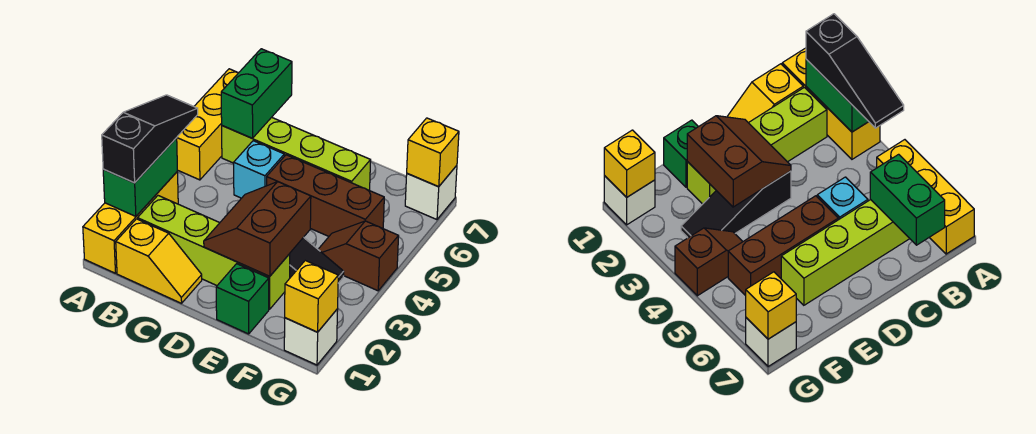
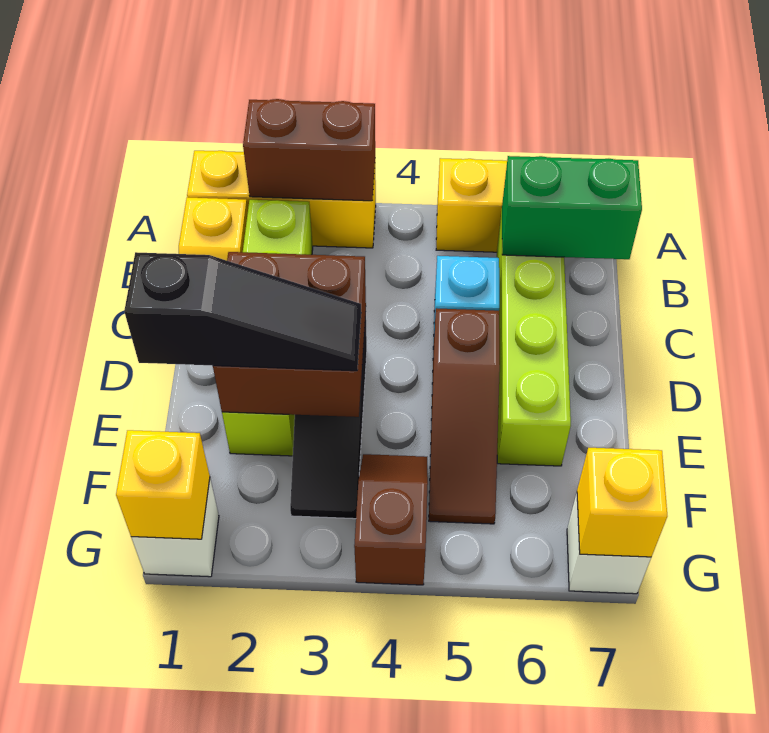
green brick A2:A3 level 2 -> brown brick A2:A3 level 2
black slope A2:A4 level 3 top 2 -> black slope E1:E3 level 3 top 1
brown slope D2:E3 level 2 top E -> brown brick D2:E3 level 2
brown brick D5:F5 level 1 -> brown slope D5:F5 level 1 top D
green brick E1 level 1 -> none

